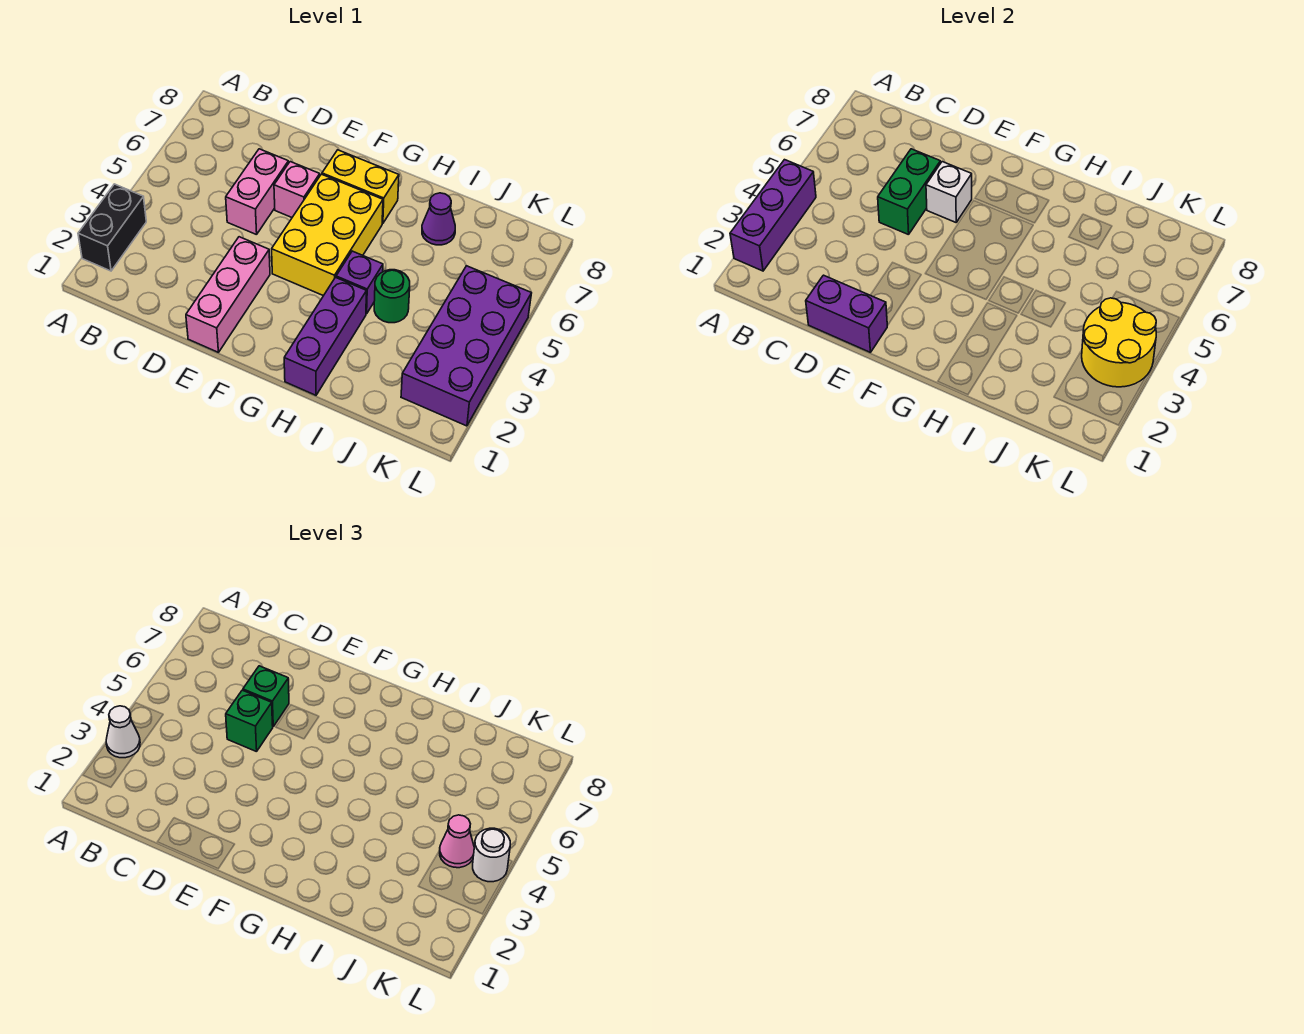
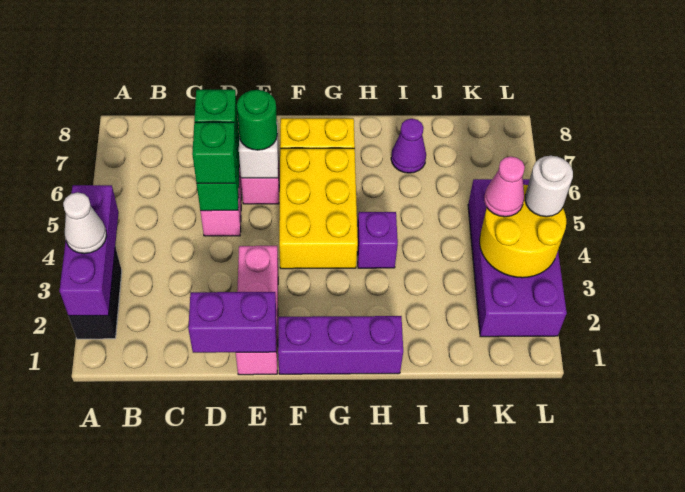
purple brick H1:H3 level 1 -> purple brick F1:H1 level 1
green round brick I4 level 1 -> green round brick E6 level 3

